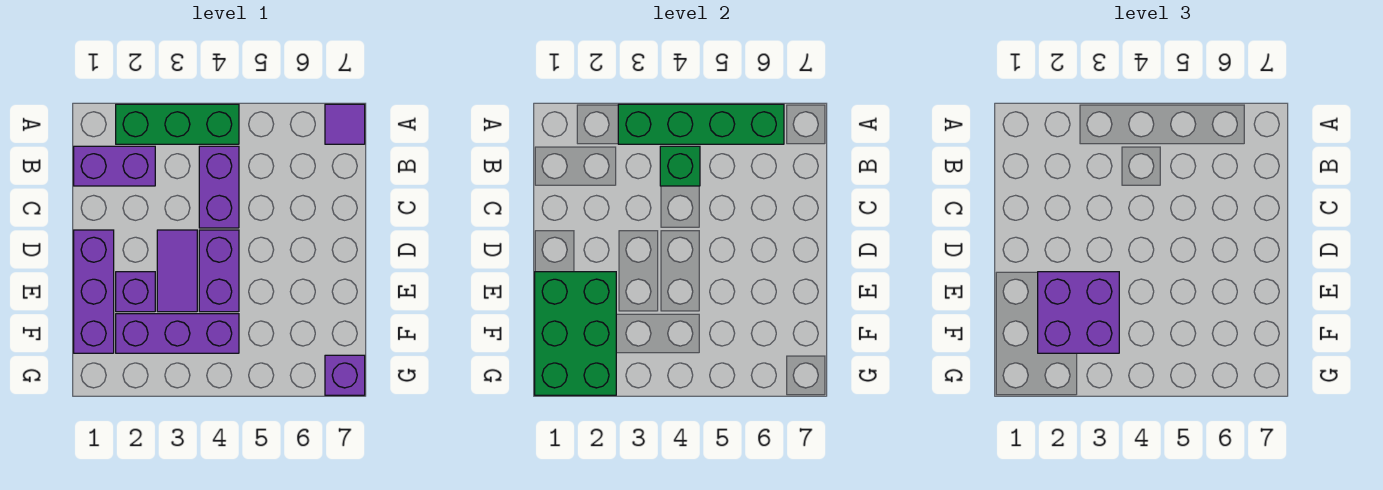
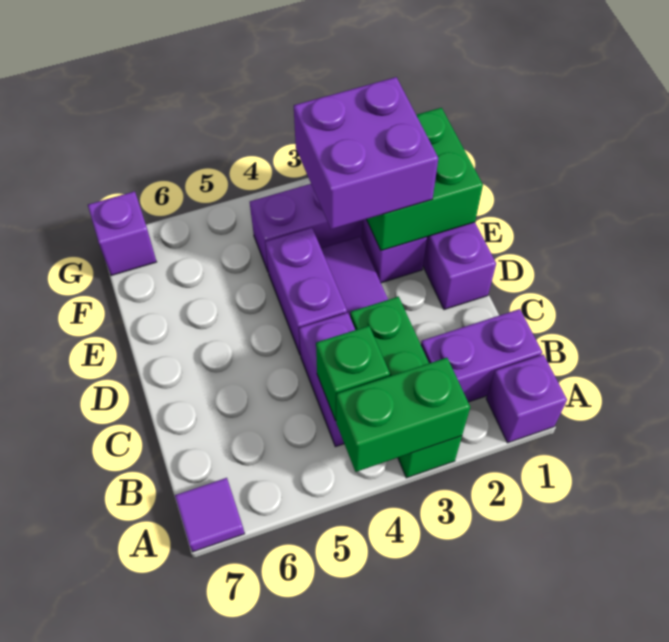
none -> purple brick A1 level 1
green brick A2:A4 level 1 -> green brick A3:C3 level 1
green brick A3:A6 level 2 -> green brick A3:A4 level 2
green brick E1:G2 level 2 -> green brick E1:F2 level 2

